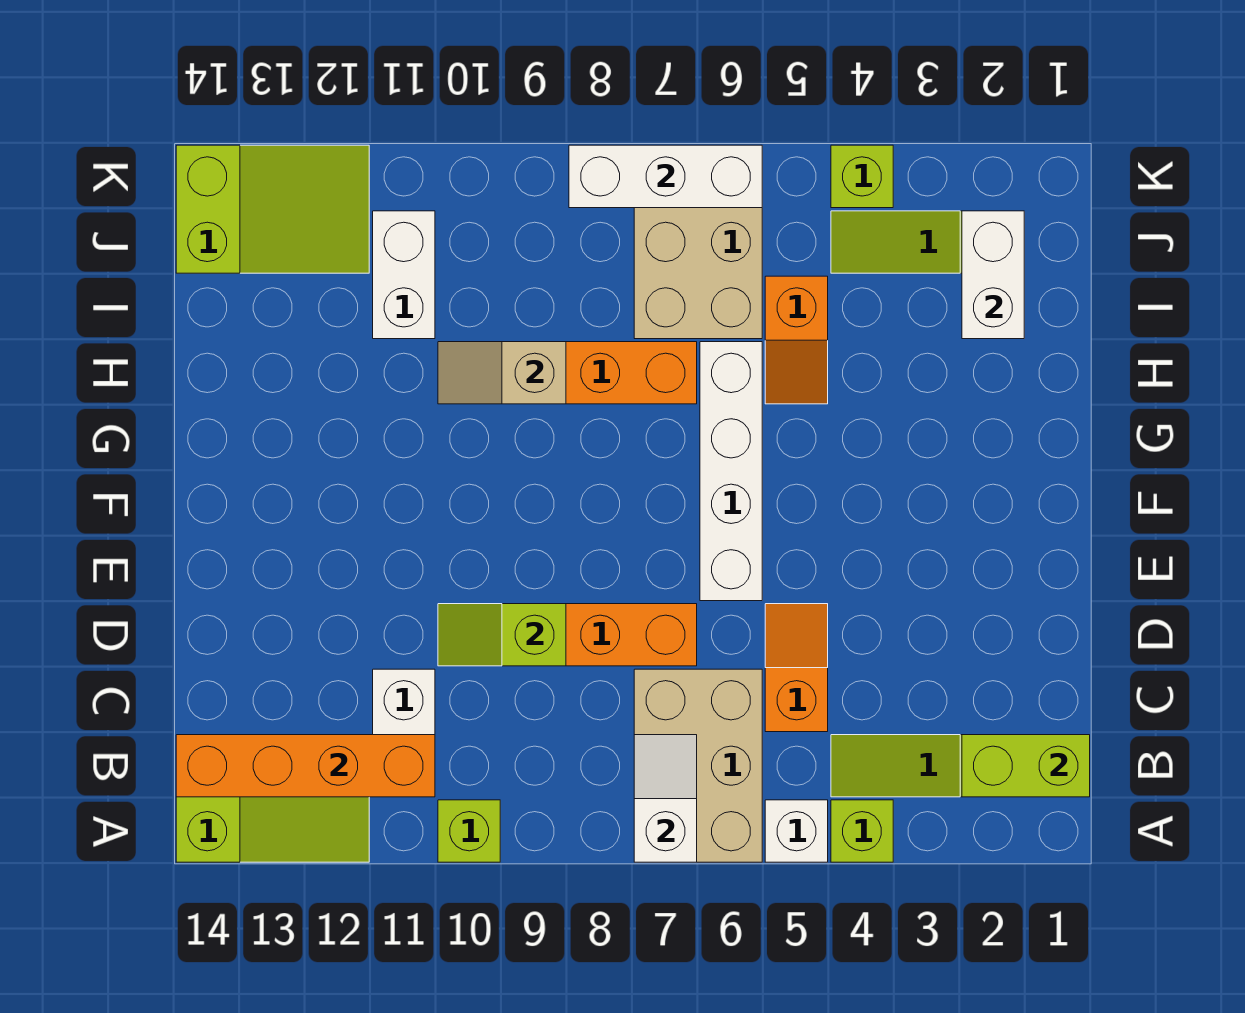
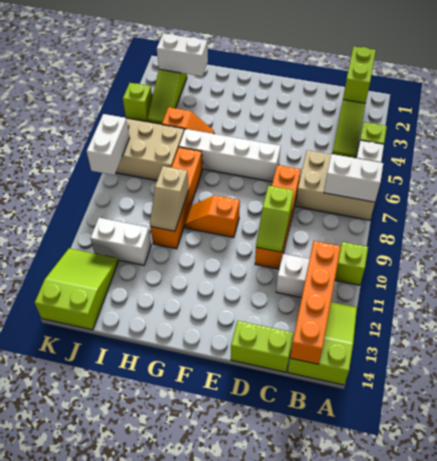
white slope A7:B7 level 2 top A -> white brick A7:B7 level 2
orange slope C5:D5 level 1 top C -> orange slope F9:G9 level 1 top F
none -> lime brick C14:D14 level 1
white brick K6:K8 level 2 -> white brick K7:K8 level 2

